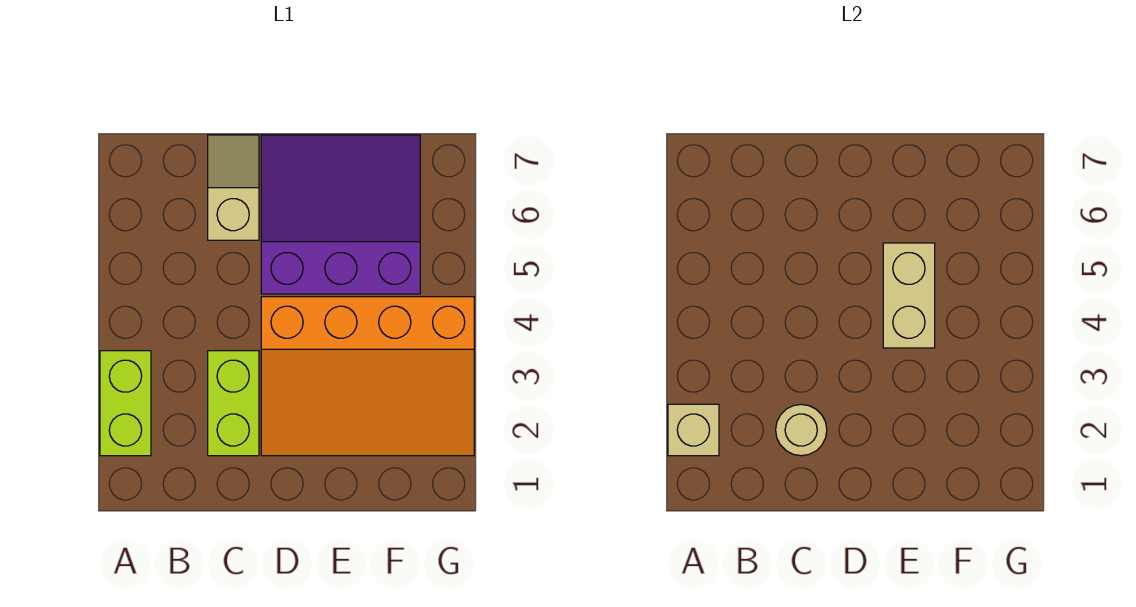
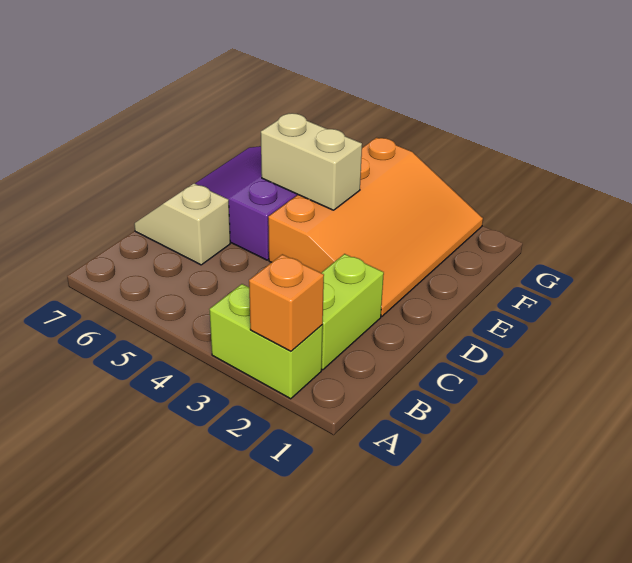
tan brick A2 level 2 -> orange brick A2 level 2
lime brick C2:C3 level 1 -> lime brick B2:C2 level 1
tan round brick C2 level 2 -> none

